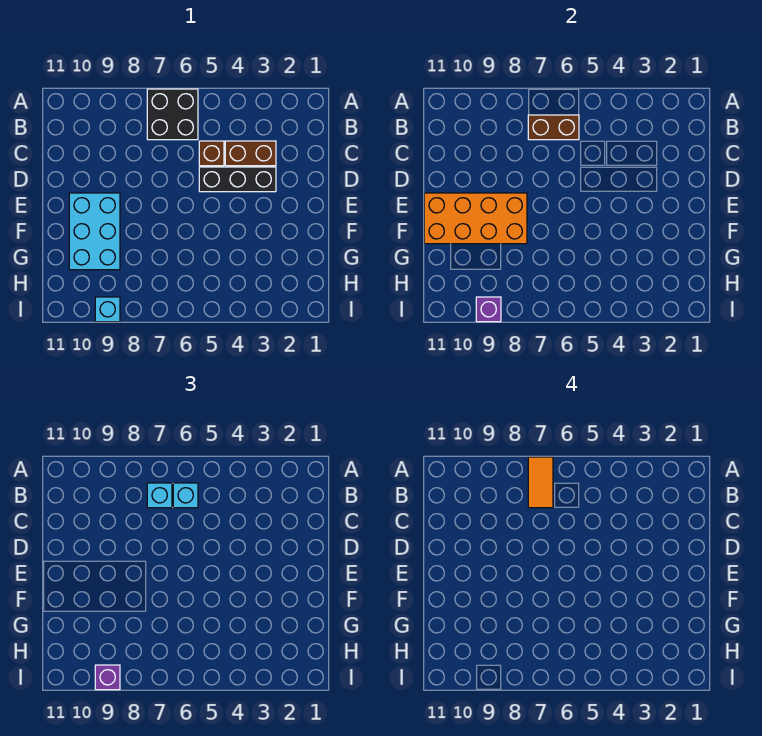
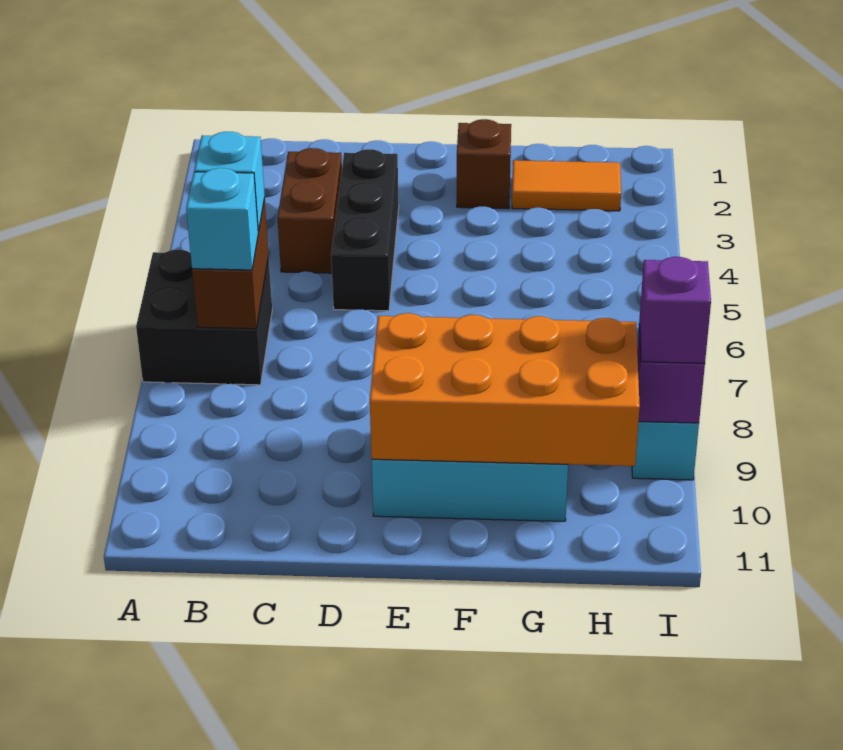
orange tile A7:B7 level 4 -> orange tile G2:H2 level 1
brown brick C5 level 1 -> brown brick F2 level 1
orange brick E8:F11 level 2 -> orange brick E9:H10 level 2

